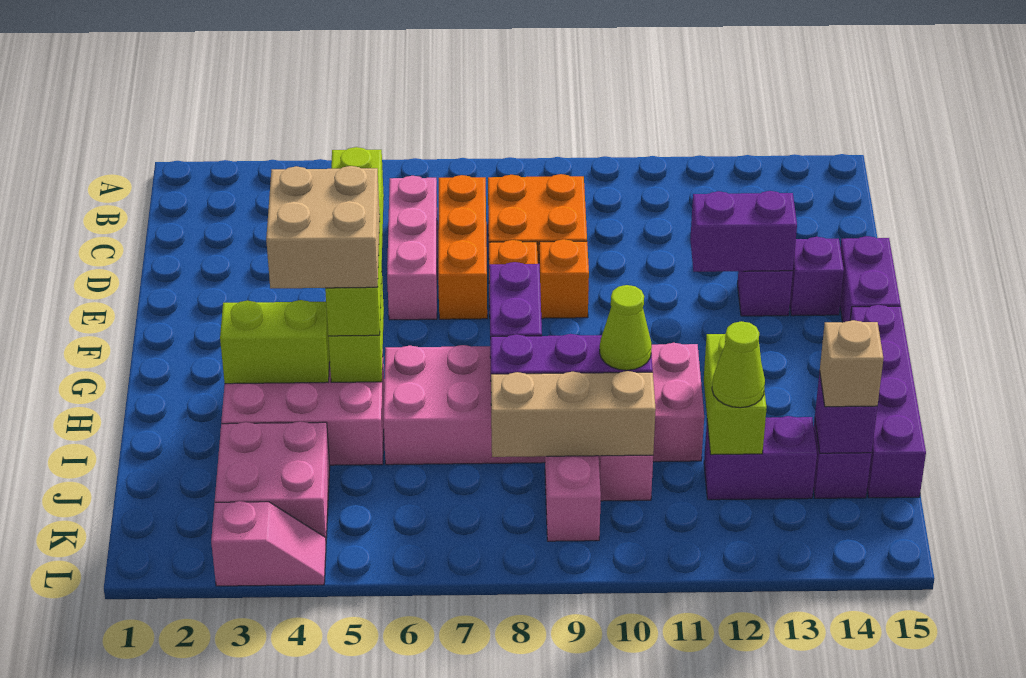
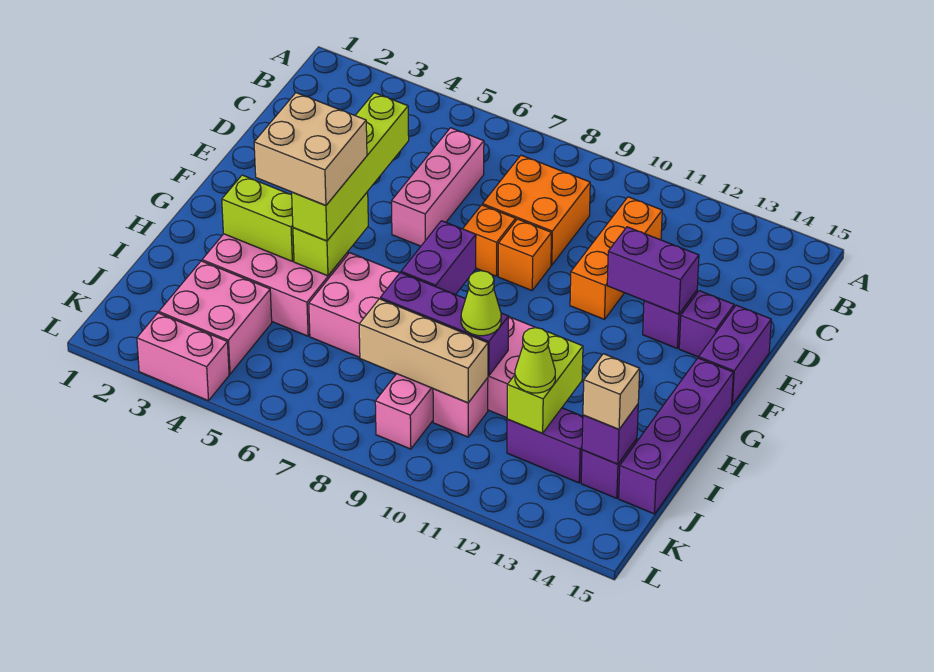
orange brick C7:E7 level 1 -> orange brick C11:E11 level 1
pink slope L3:L4 level 1 top 3 -> pink brick L3:L4 level 1

